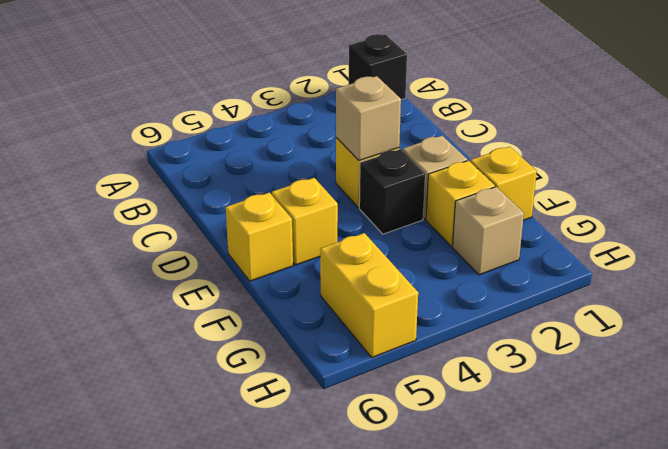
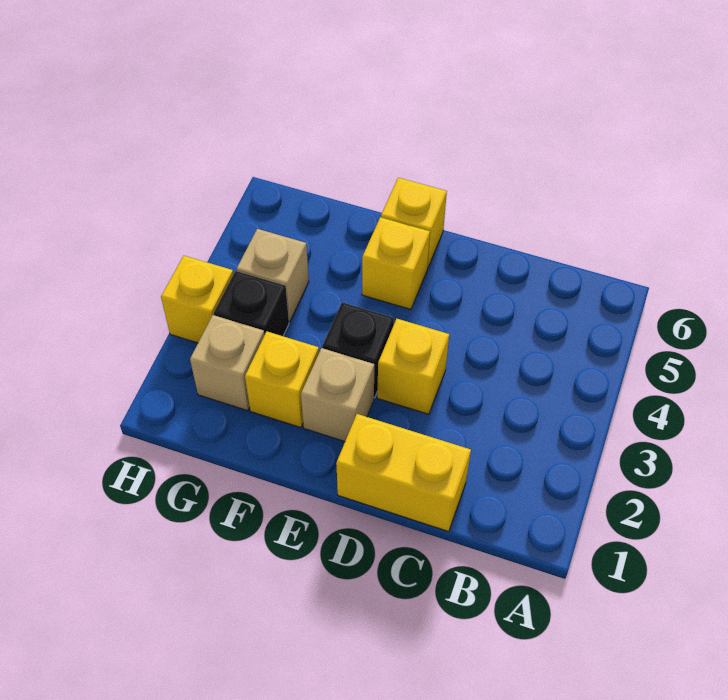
black brick A1 level 1 -> black brick G3 level 1
tan brick D3 level 2 -> tan brick G4 level 1
yellow brick F1 level 1 -> yellow brick H3 level 1
yellow brick G5:H5 level 1 -> yellow brick C1:D1 level 1

